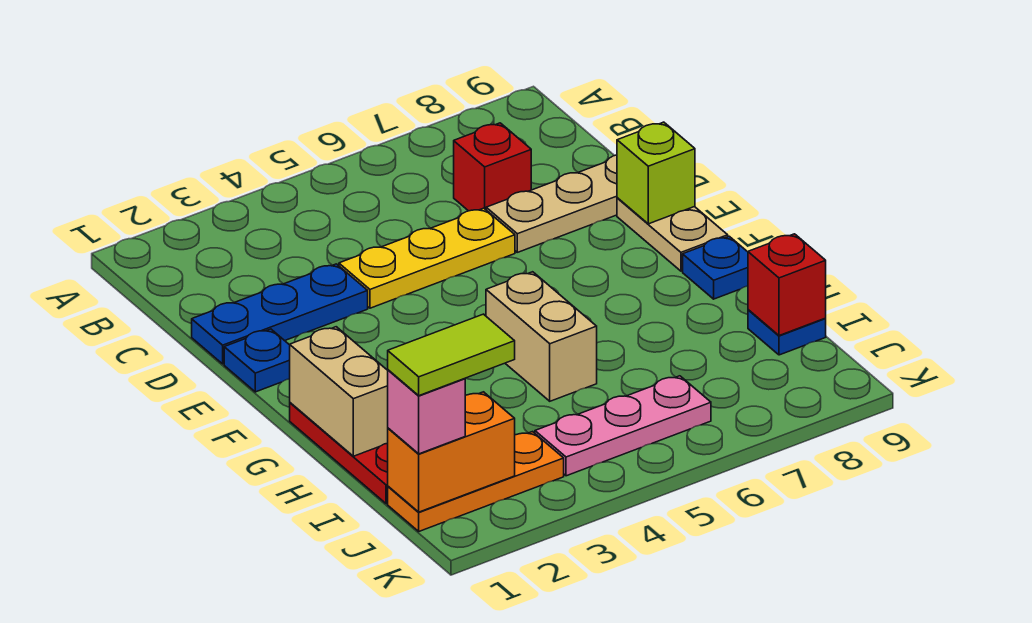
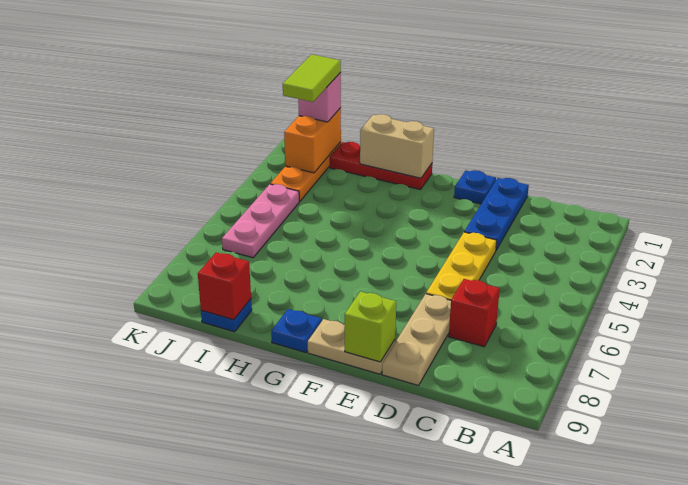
tan brick G5:H5 level 1 -> none

